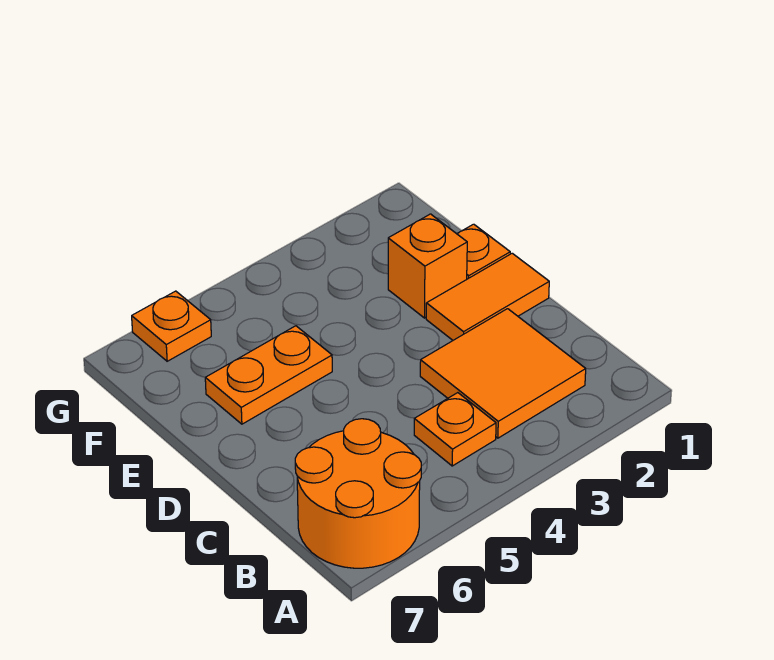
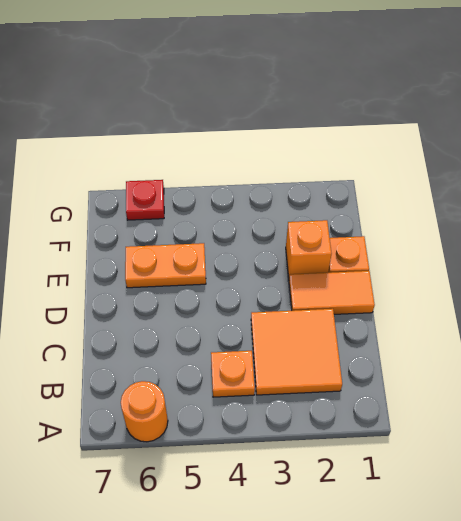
orange round brick A6:B7 level 1 -> orange round brick A6 level 1
orange plate G6 level 1 -> red plate G6 level 1

